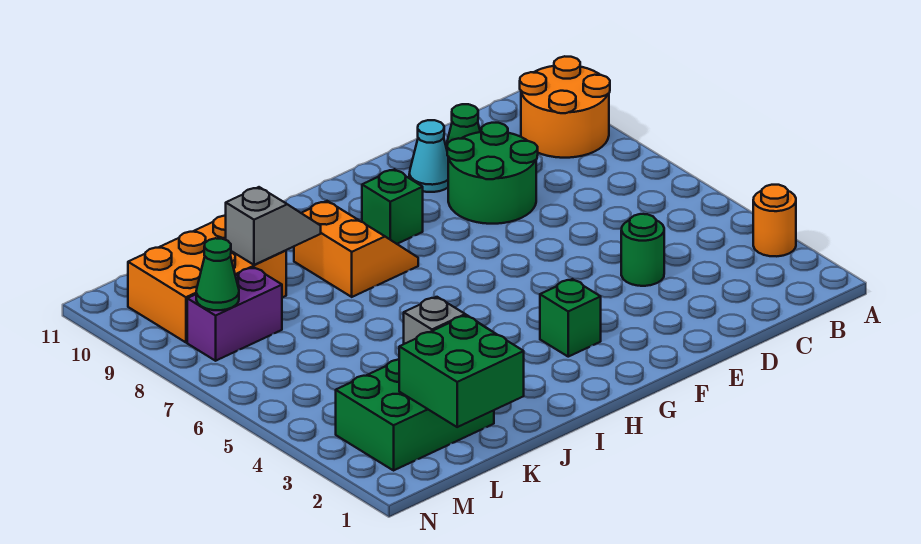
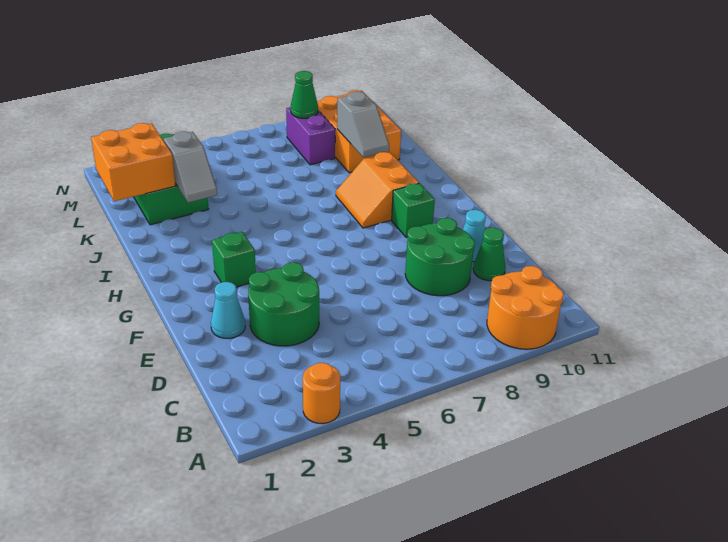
green round brick D4 level 1 -> green round brick D3:E4 level 1
none -> cyan cone E2 level 1
orange slope H8:I9 level 1 top I -> orange slope H8:I9 level 1 top 9
green brick K1:L2 level 2 -> orange brick K1:L2 level 2

